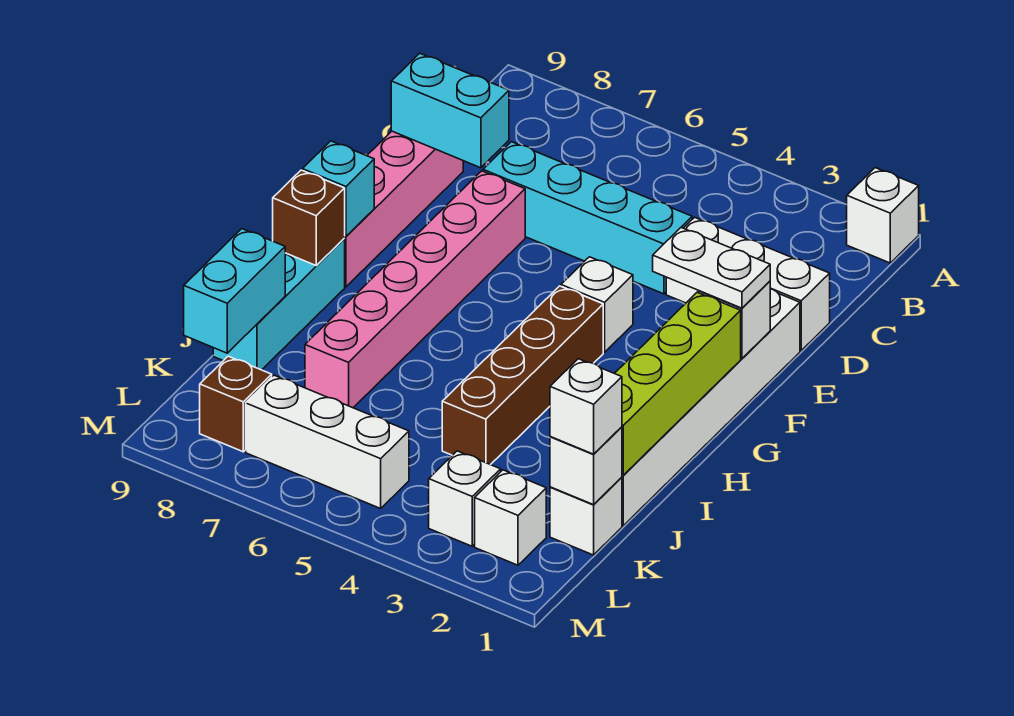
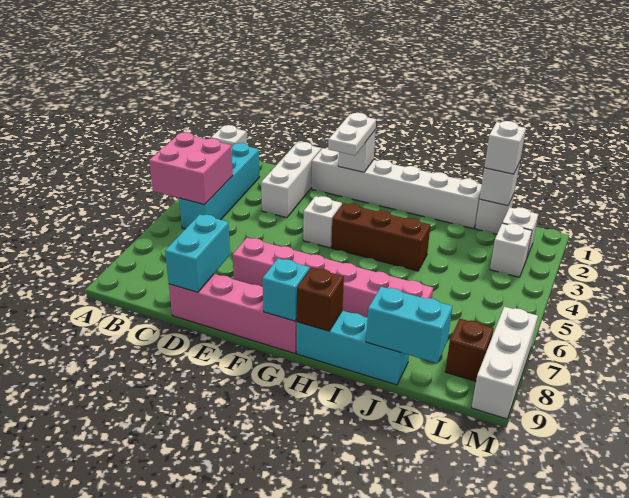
none -> pink brick A4:B5 level 2
cyan brick D4:D7 level 1 -> cyan brick B2:B5 level 1
lime brick G1:J1 level 2 -> none
brown brick G4:J4 level 1 -> brown brick G4:I4 level 1
white brick L5:L7 level 1 -> white brick M7:M9 level 1

